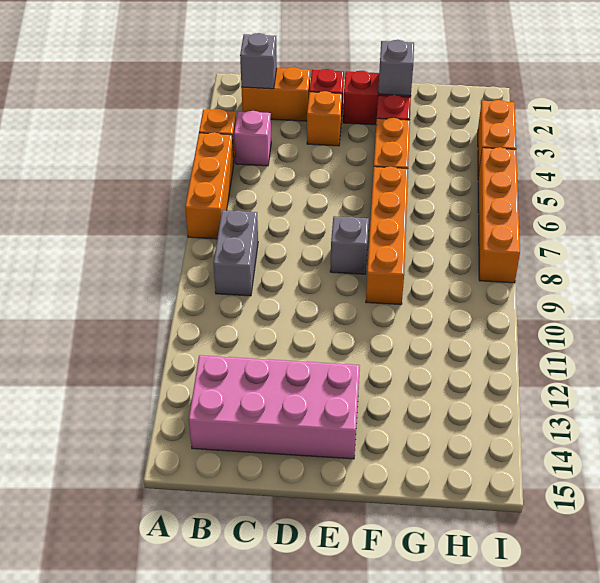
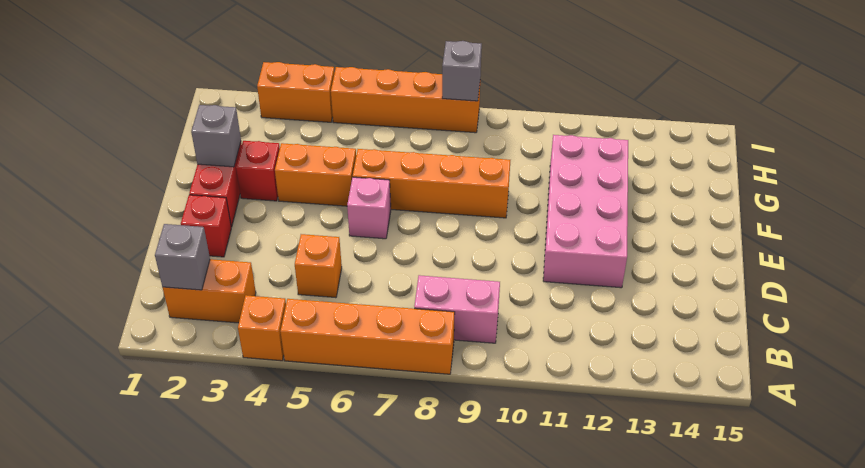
orange brick A5:A7 level 1 -> orange brick A5:A8 level 1
orange brick B2:C2 level 1 -> orange brick B2:B3 level 1
pink brick B4 level 1 -> pink brick E6 level 1
grey brick B8:B9 level 1 -> pink brick B8:B9 level 1
pink brick B13:E14 level 1 -> pink brick D11:G12 level 1
orange brick D3 level 1 -> orange brick C5 level 1
grey brick E8 level 1 -> grey brick I8 level 2

